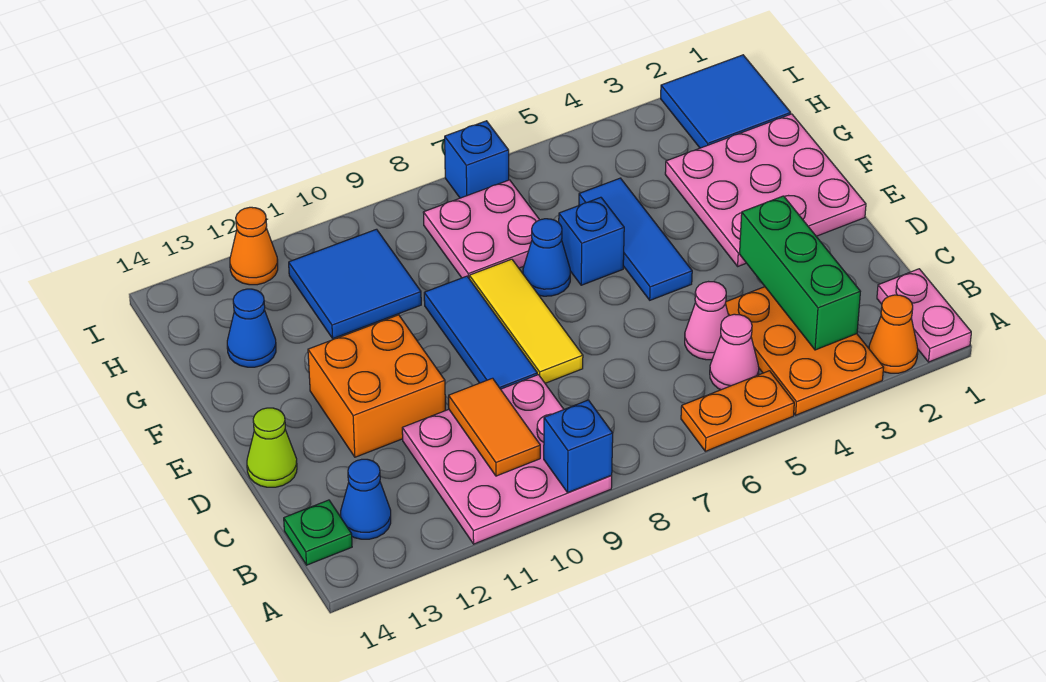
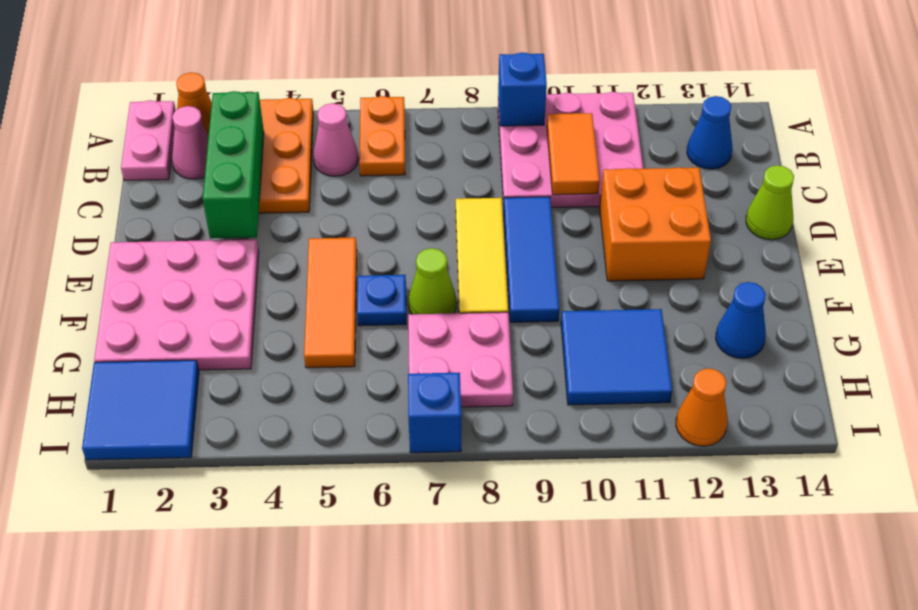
orange plate A5:A6 level 1 -> orange plate A6:B6 level 1
green plate B14 level 1 -> none
pink cone C5 level 1 -> pink cone B2 level 1
blue tile E5:G5 level 1 -> orange tile E5:G5 level 1
blue brick F6 level 1 -> blue plate F6 level 1
blue cone F7 level 1 -> lime cone F7 level 1

